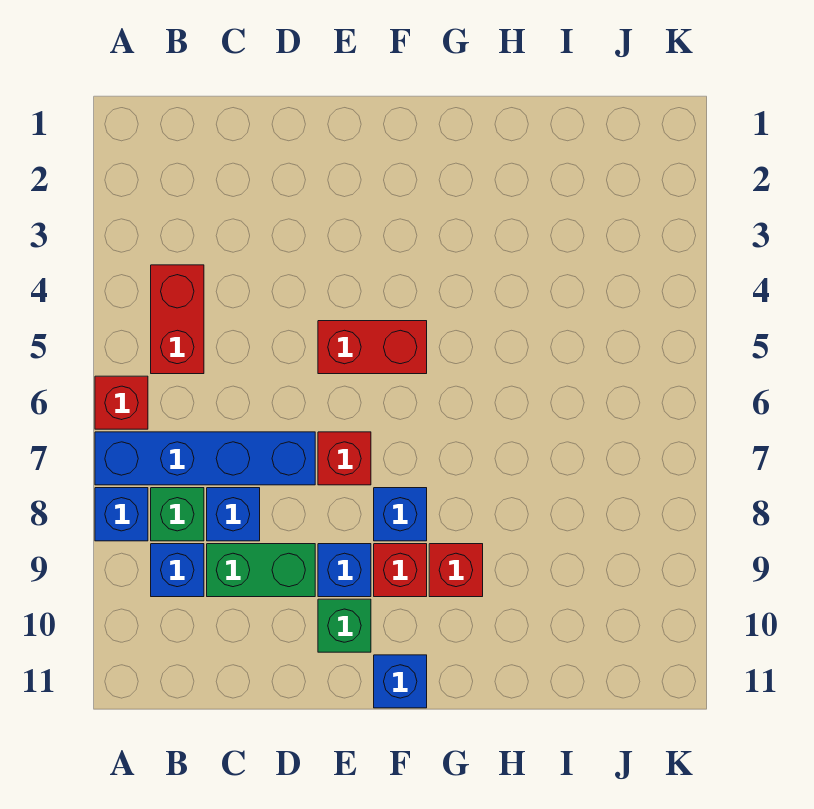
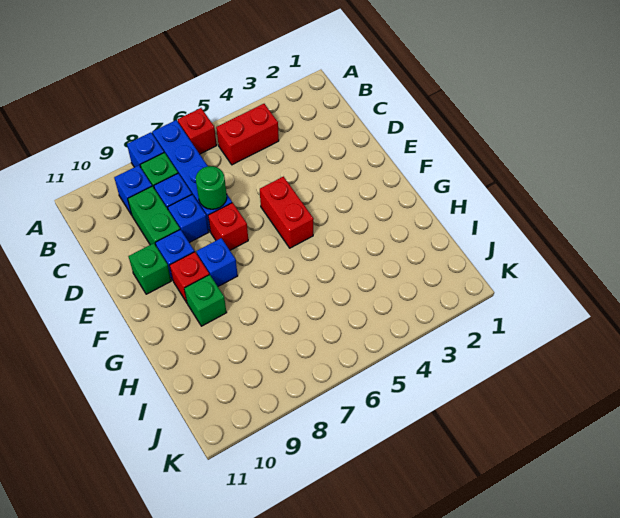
none -> green round brick D7 level 2
blue brick F11 level 1 -> blue brick D8 level 1
red brick G9 level 1 -> green brick G9 level 1

